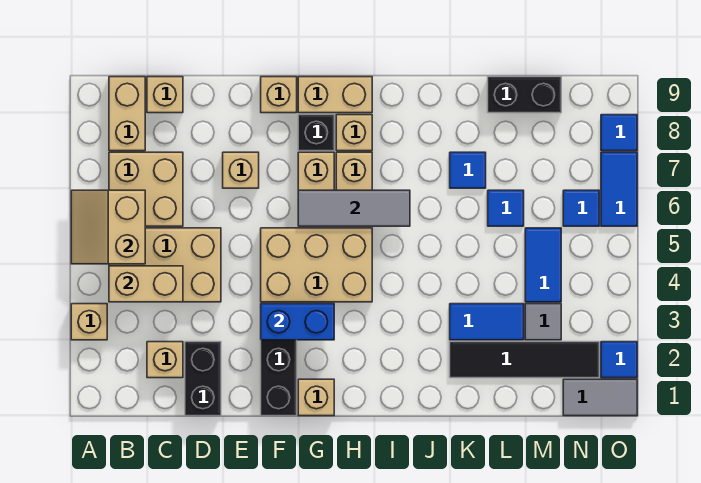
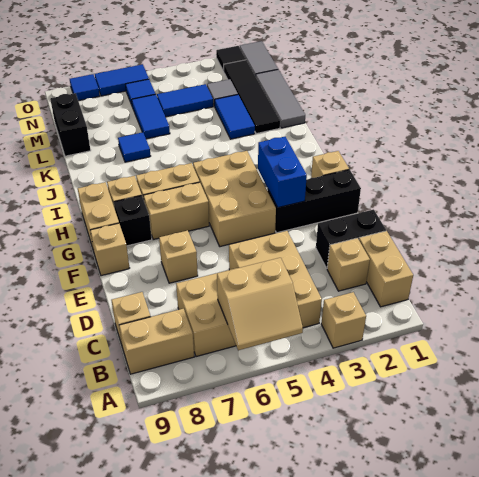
tan brick B4:C4 level 2 -> tan brick B1:C1 level 1
grey tile G6:I6 level 2 -> grey tile K1:M1 level 1
blue tile L6 level 1 -> blue tile L6:M6 level 1
blue tile O2 level 1 -> black tile O2 level 1

